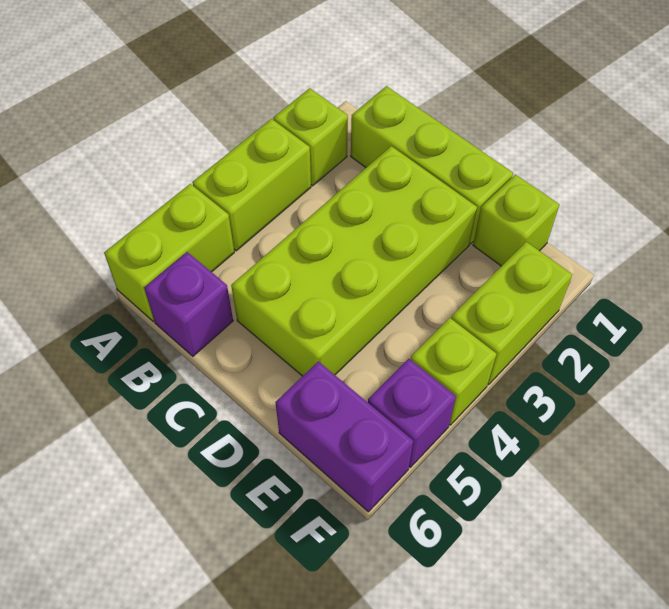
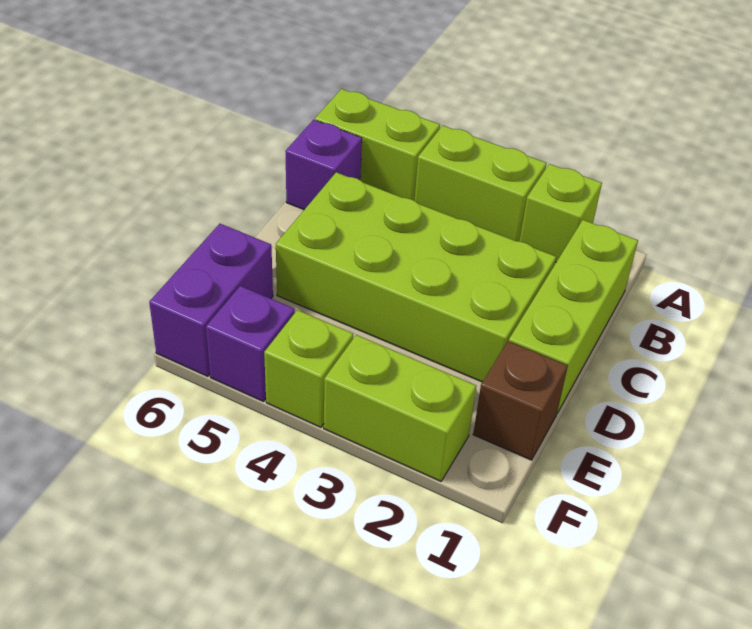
lime brick E1 level 1 -> brown brick E1 level 1

